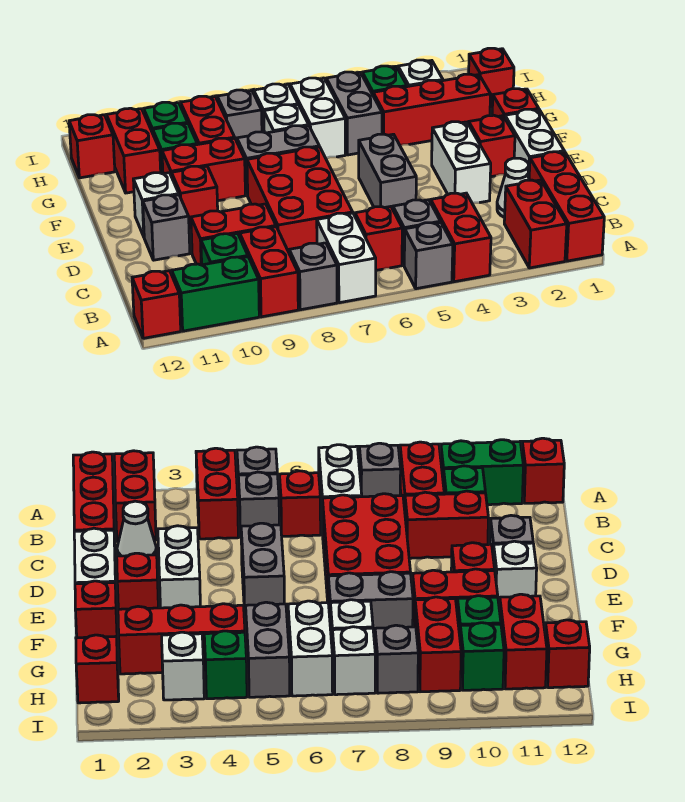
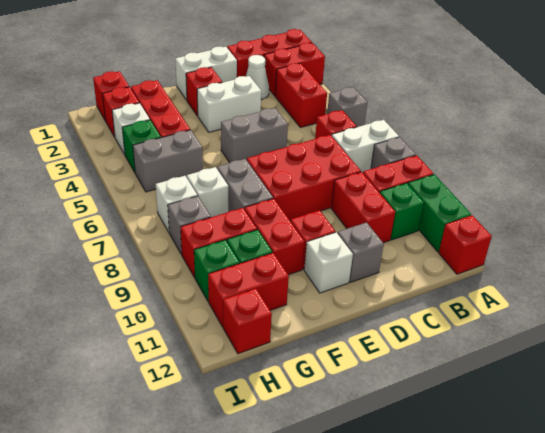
red brick A4:B4 level 1 -> red brick B3:B4 level 1
grey brick B5 level 1 -> none
red brick F1 level 1 -> red brick H2 level 1
white brick G6:H6 level 1 -> none

